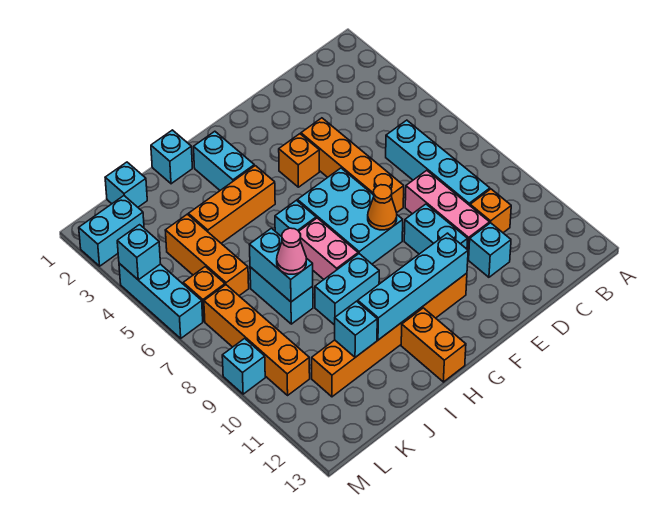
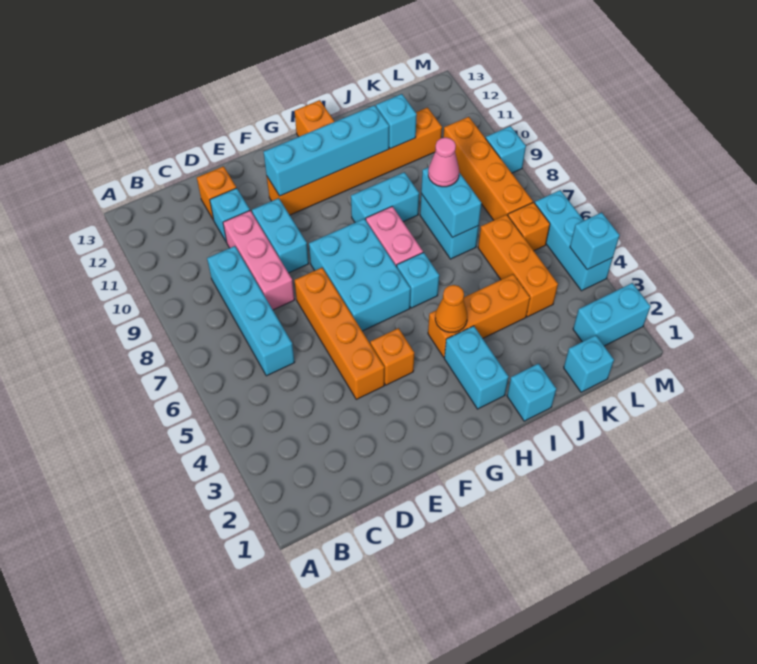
orange brick C10 level 1 -> orange brick D12 level 1
orange cone F8 level 2 -> orange cone H4 level 2

